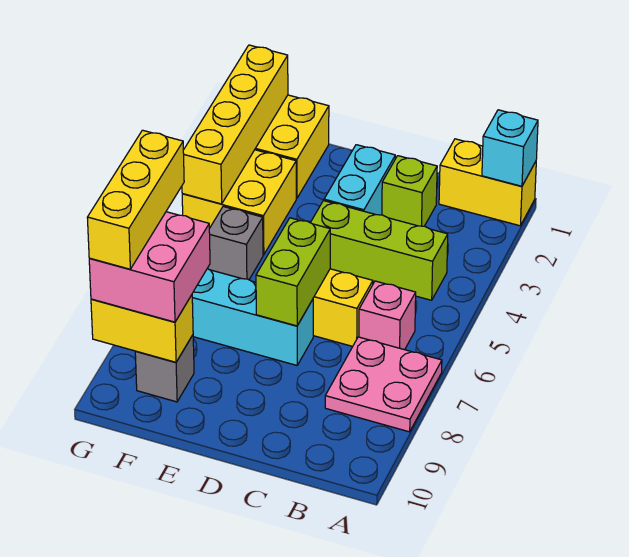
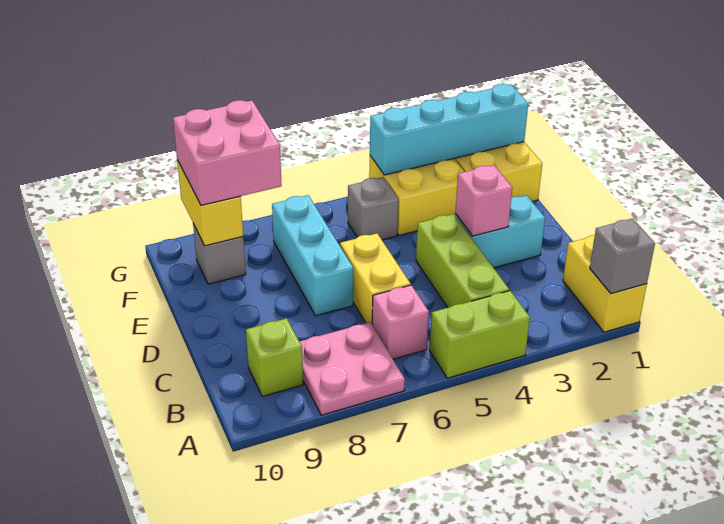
cyan brick A1 level 2 -> grey brick A1 level 2
lime brick C2 level 1 -> lime brick B9 level 1
none -> pink brick D3 level 2
lime brick D6:D7 level 2 -> lime brick A4:A5 level 1
yellow brick G1:G4 level 2 -> cyan brick G1:G4 level 2
yellow brick G7:G9 level 4 -> none

